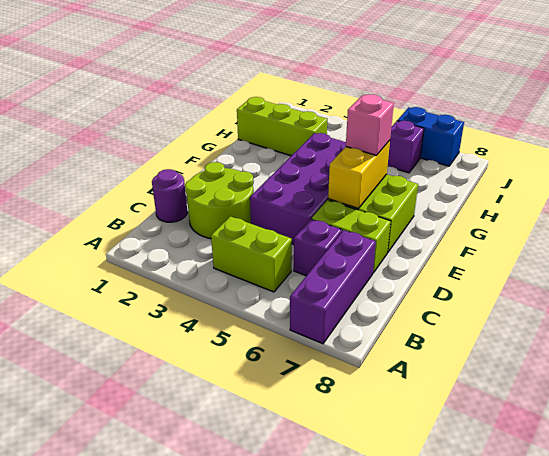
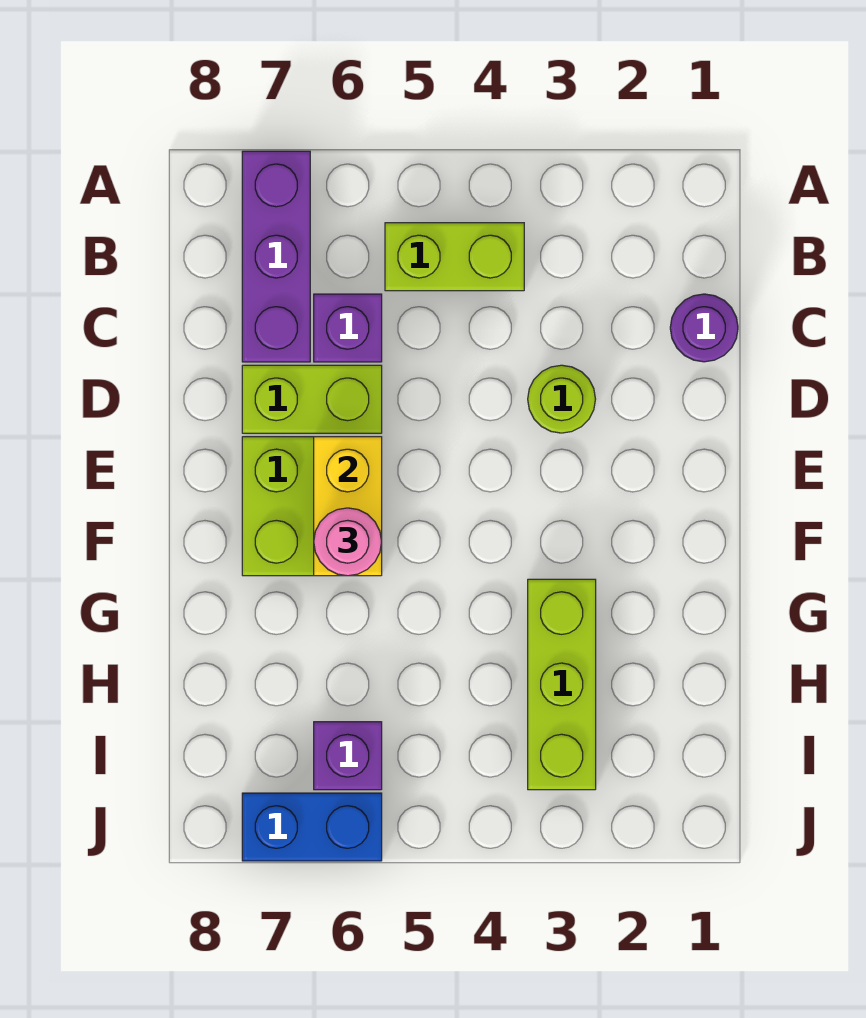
lime round brick C2:D3 level 1 -> lime round brick D3 level 1
purple brick D4:G5 level 1 -> none
pink brick F6 level 3 -> pink round brick F6 level 3
lime brick H1:H3 level 1 -> lime brick G3:I3 level 1

